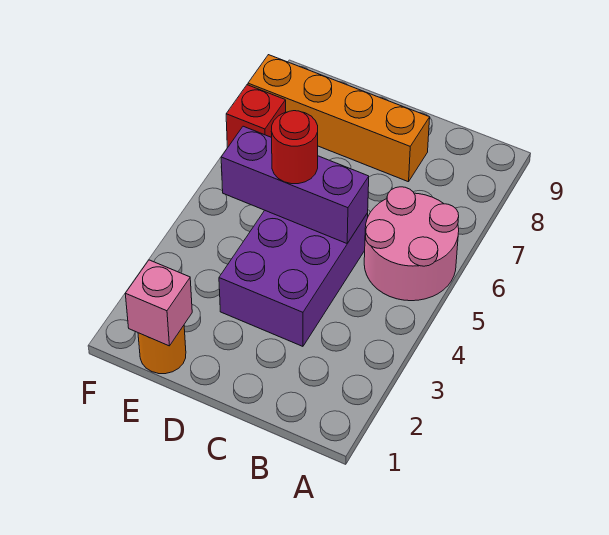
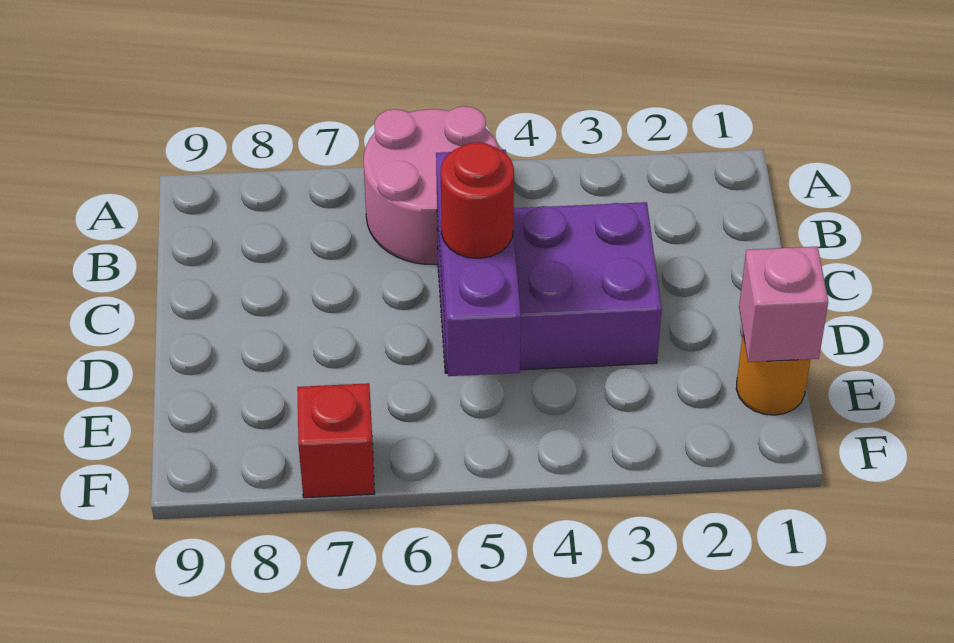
orange brick C8:F8 level 1 -> none

